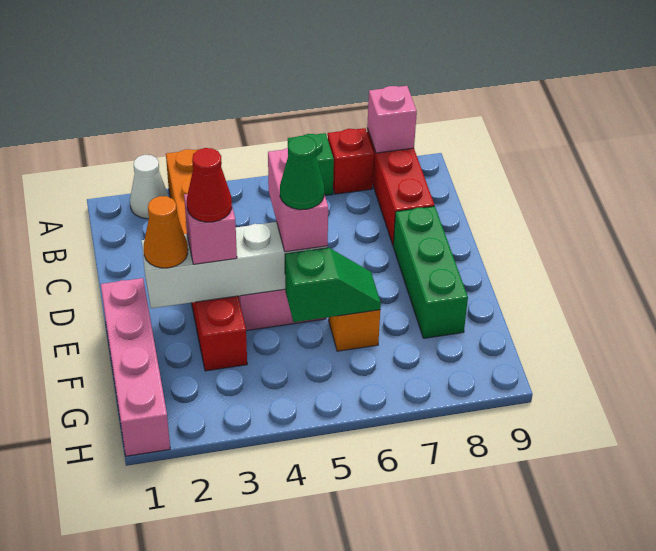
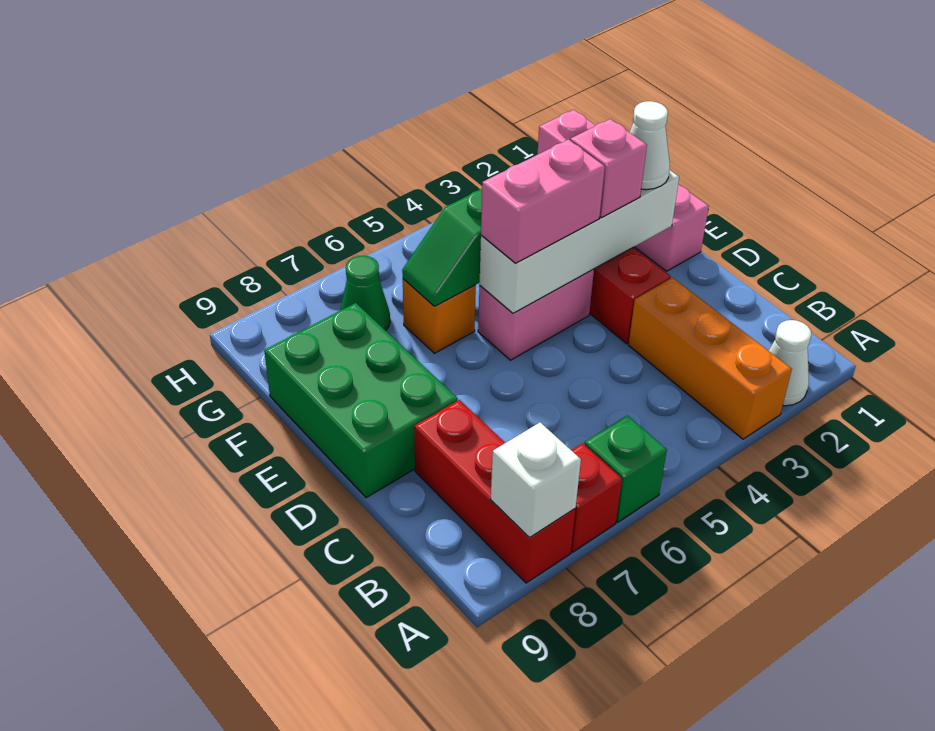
pink brick A8 level 2 -> white brick A8 level 2
pink brick D5:E5 level 3 -> pink brick E4:E5 level 3
green brick D8:F8 level 1 -> green brick D8:F9 level 1
orange cone E2 level 3 -> white cone E2 level 3
red cone E3 level 4 -> none
green cone E5 level 4 -> green cone G7 level 1

